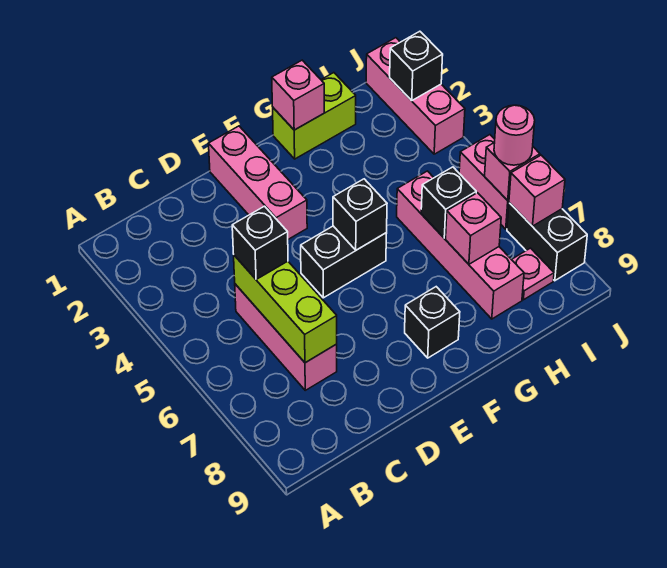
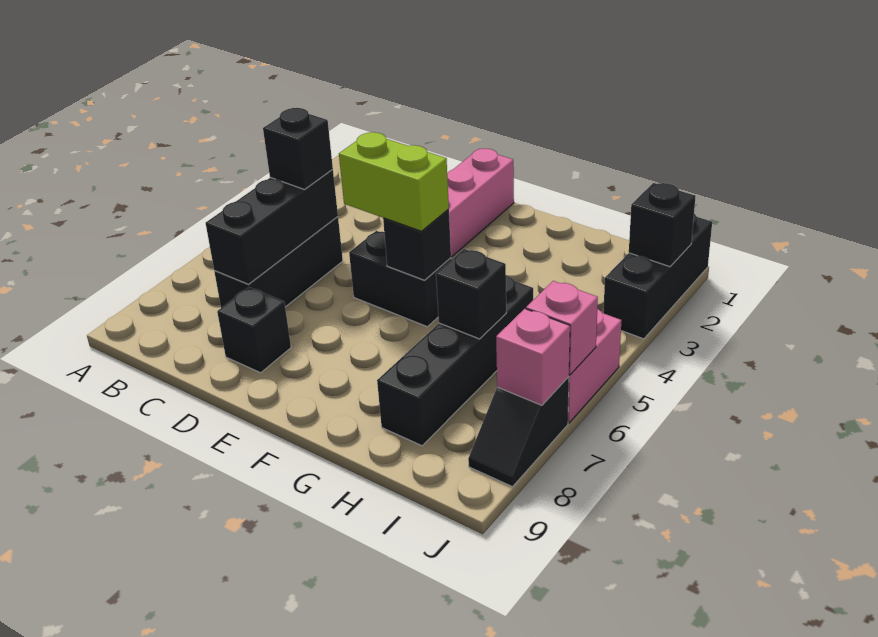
pink brick C5:C7 level 1 -> black brick C5:C7 level 1
lime brick C5:C7 level 2 -> black brick C5:C7 level 2
black brick F8 level 1 -> black brick D8 level 1
lime brick G1:H1 level 1 -> lime brick E5:F5 level 3
pink brick G1 level 2 -> none
pink brick H5:H8 level 1 -> black brick H5:H8 level 1
pink brick H7 level 2 -> none
pink plate I8 level 1 -> none
pink brick J1:J3 level 1 -> black brick J1:J3 level 1
pink round brick J6 level 3 -> none
black brick J7:J8 level 1 -> black slope J7:J8 level 1 top 7

